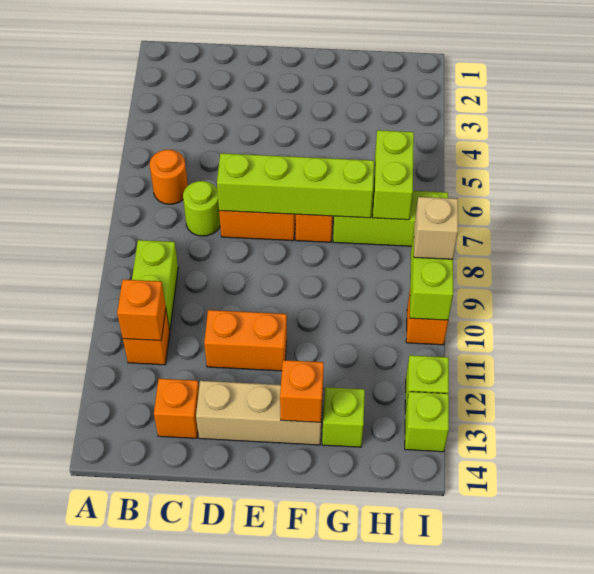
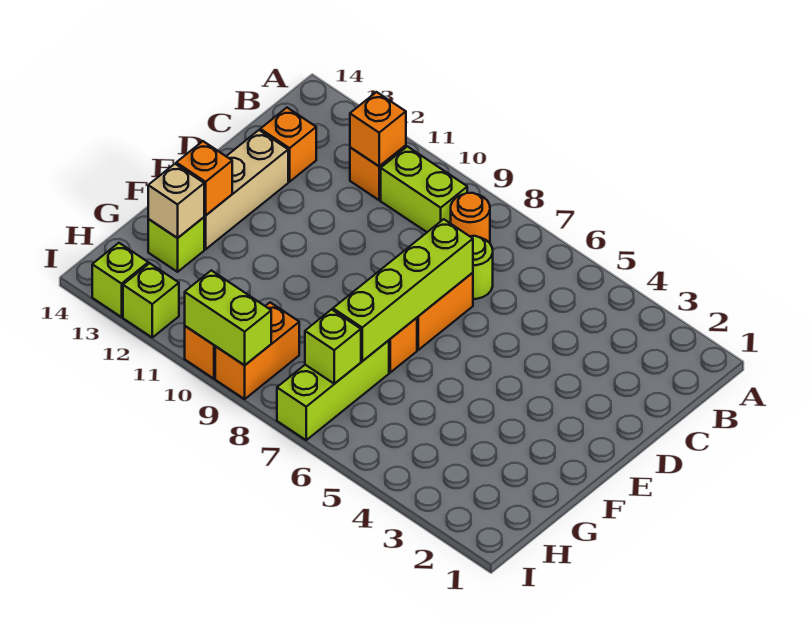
orange round brick B6 level 1 -> orange round brick B8 level 1
orange brick D11:E11 level 1 -> orange brick H9:I9 level 1
lime brick H6:H7 level 2 -> lime brick H7 level 2
tan brick I9 level 3 -> tan brick G13 level 2

